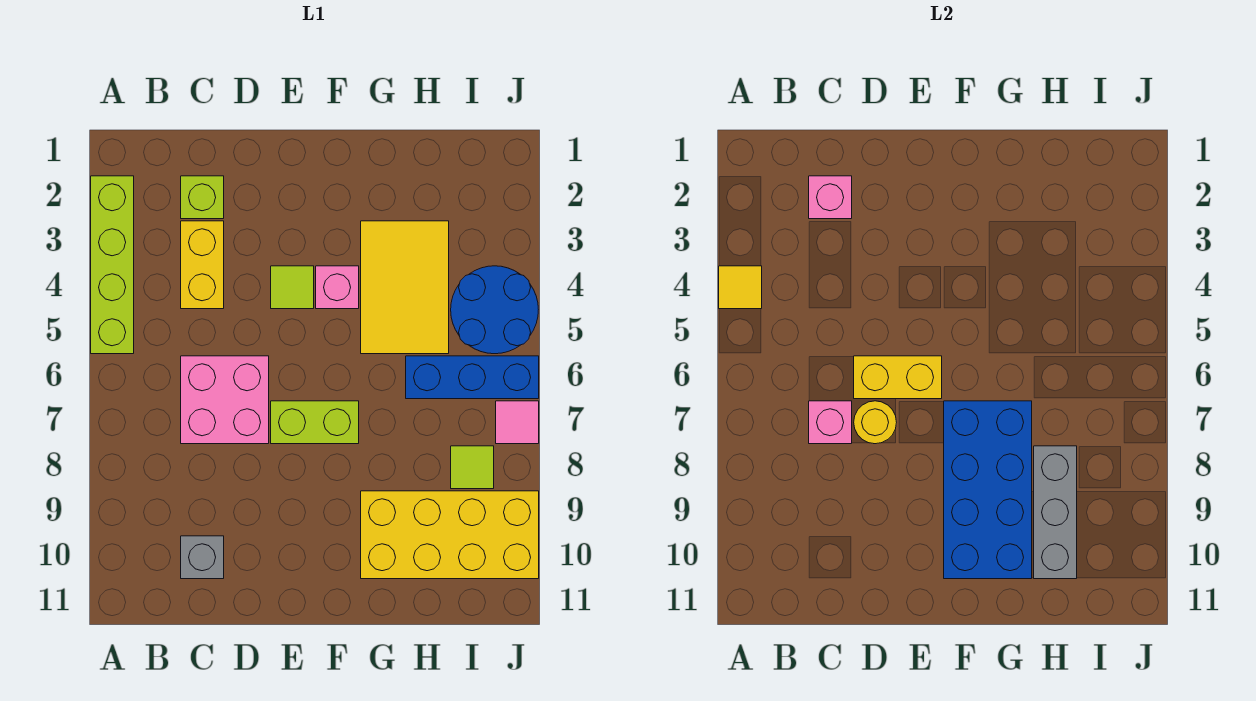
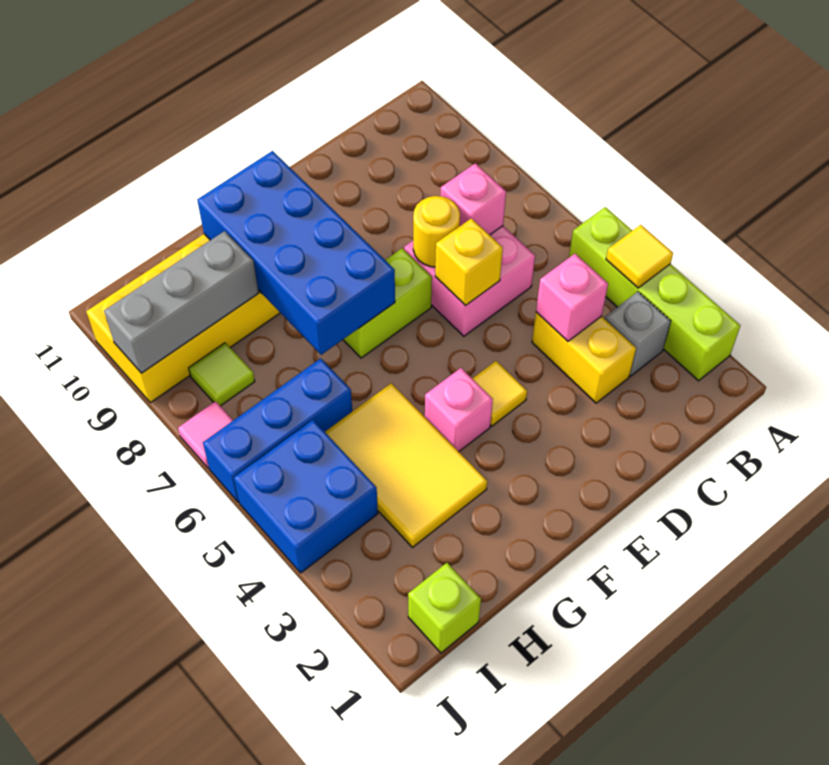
lime brick C2 level 1 -> lime brick I1 level 1
pink brick C2 level 2 -> pink brick C4 level 2
grey brick C10 level 1 -> grey brick B3 level 1
yellow brick D6:E6 level 2 -> yellow brick D6 level 2
lime tile E4 level 1 -> yellow tile E4 level 1
grey brick H8:H10 level 2 -> grey brick H9:J9 level 2
blue round brick I4:J5 level 1 -> blue brick I4:J5 level 1

